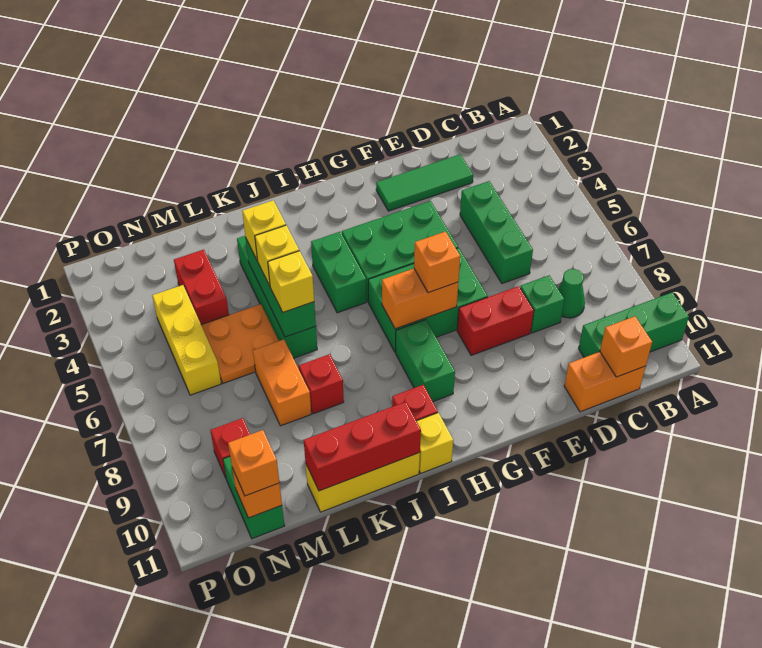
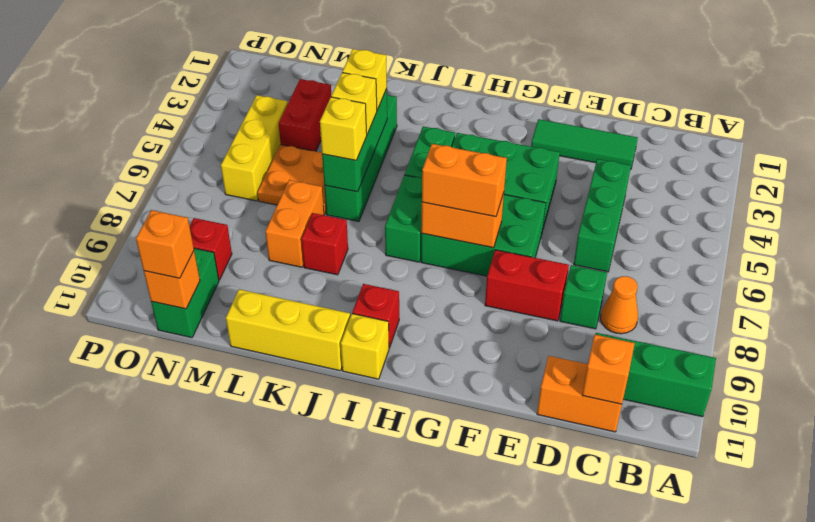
green cone C8 level 1 -> orange cone C8 level 1
orange brick G7 level 3 -> orange brick G7:H7 level 3
green brick H8:H9 level 1 -> green brick I6:I7 level 1
red brick J11:L11 level 2 -> none

